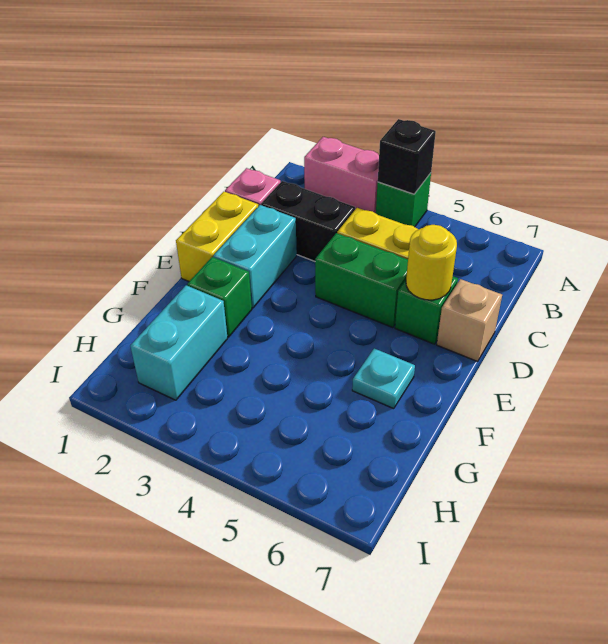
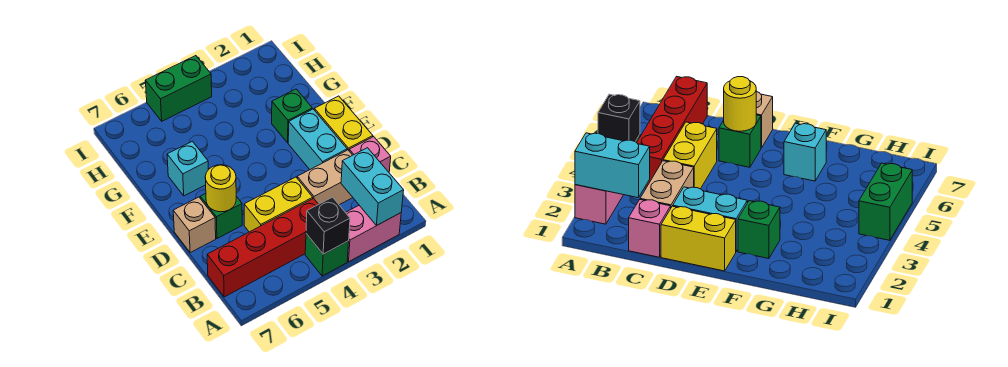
none -> red brick B4:B7 level 1
black brick C2:C3 level 1 -> tan brick C2:C3 level 1
green brick D4:D5 level 1 -> green brick I4:I5 level 1
cyan plate F6 level 1 -> cyan brick F6 level 1
cyan brick G2:H2 level 1 -> cyan brick A2:B2 level 2

